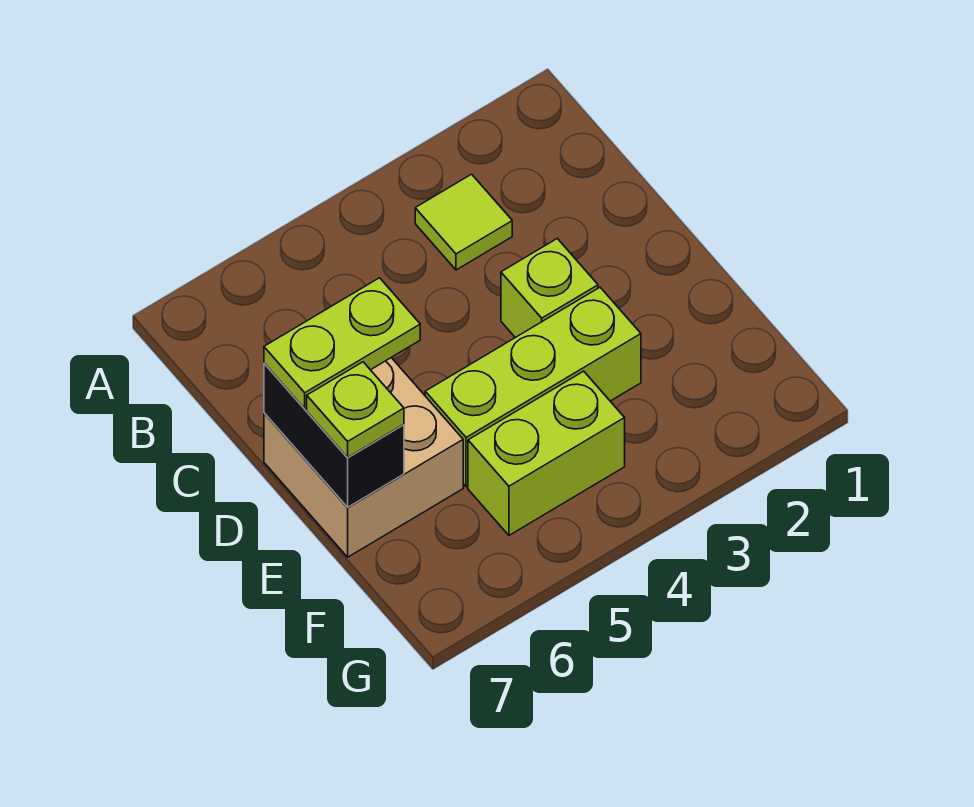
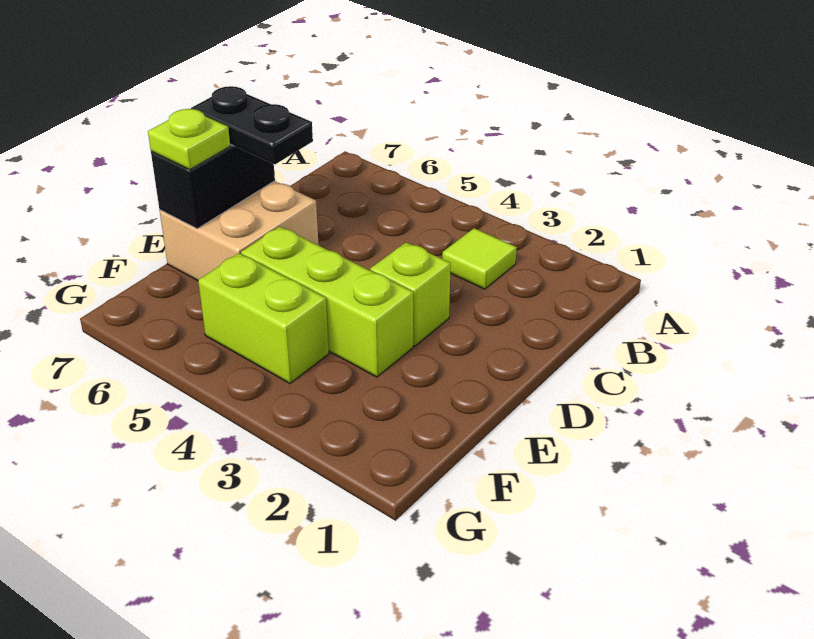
lime plate D6:D7 level 3 -> black plate D6:D7 level 3

